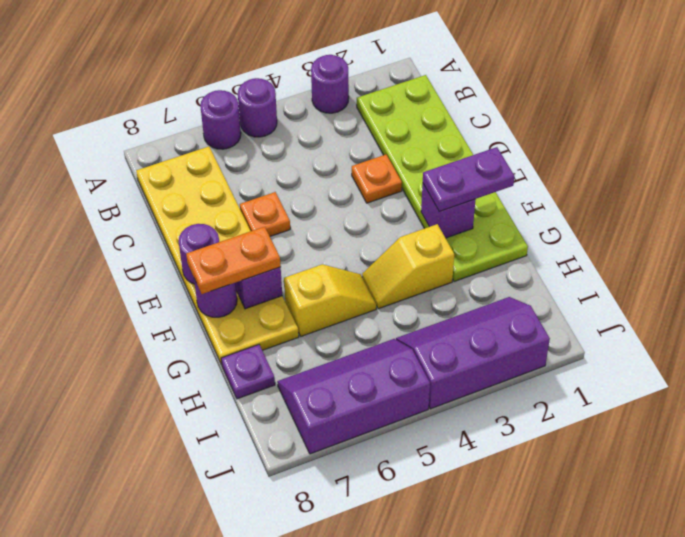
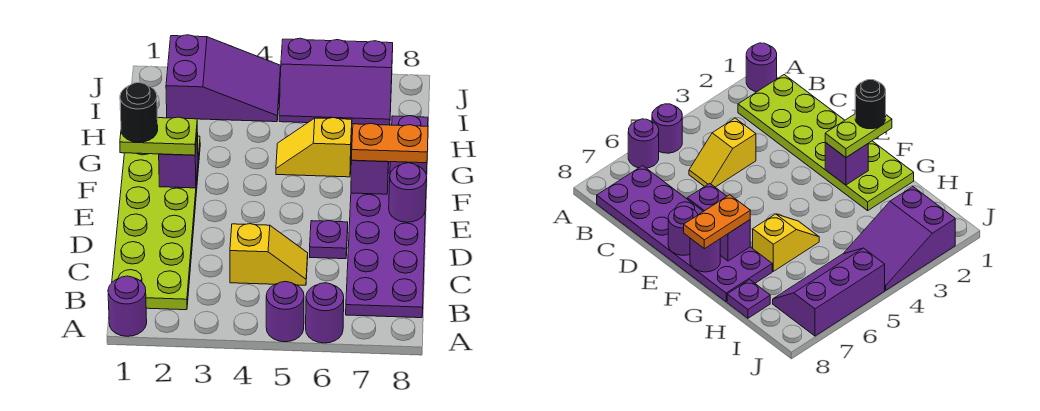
purple round brick A3 level 1 -> purple round brick A1 level 1
yellow plate B7:G8 level 1 -> purple plate B7:G8 level 1
orange plate D3 level 1 -> none
orange plate D6 level 1 -> purple plate D6 level 1
purple plate F1:F2 level 3 -> lime plate F1:F2 level 3
none -> black round brick F1 level 4
yellow slope G3:G4 level 1 top 3 -> yellow slope C4:C5 level 1 top 4
purple slope I2:J4 level 1 top J -> purple slope I2:J4 level 1 top 2

